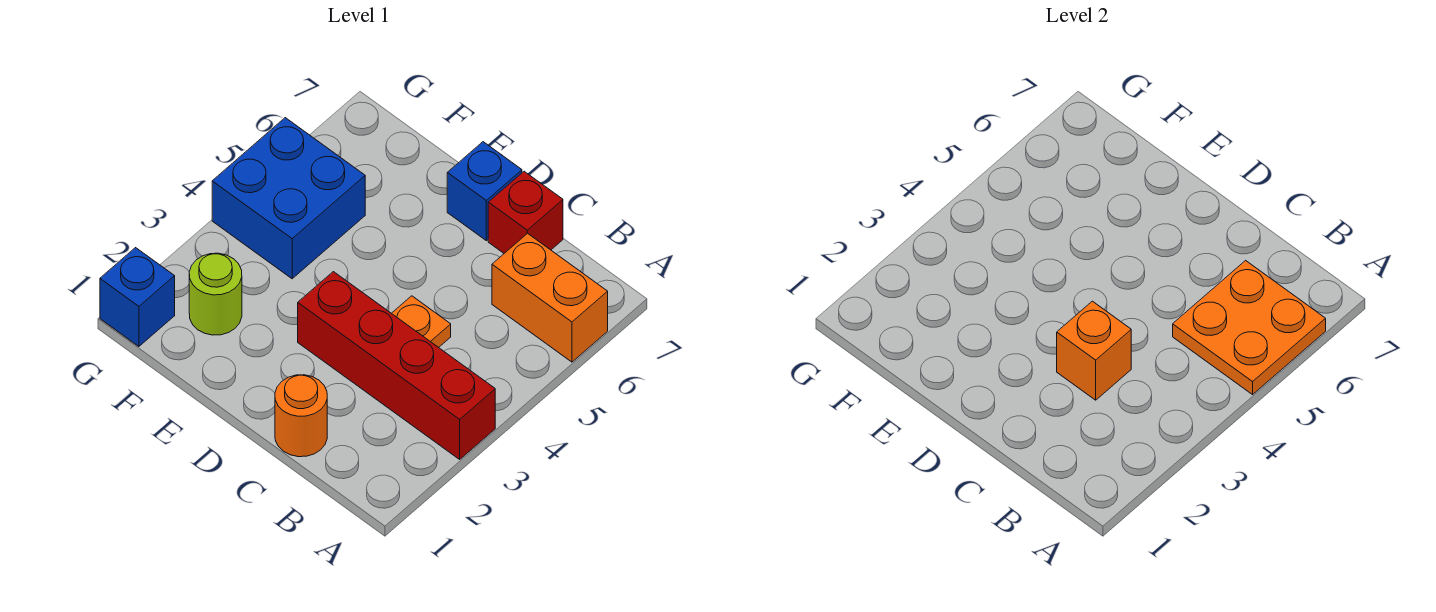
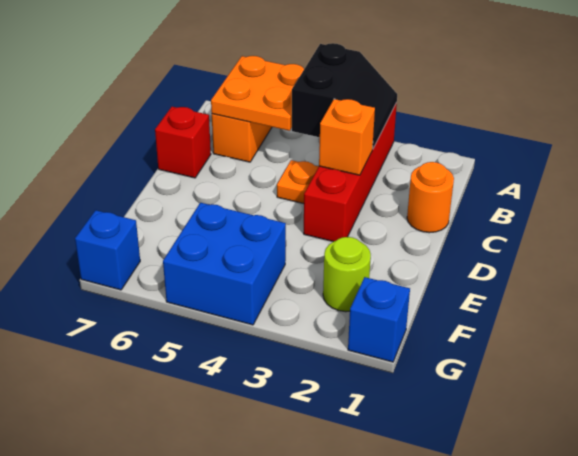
none -> black slope A3:B4 level 2 top 4
blue brick D7 level 1 -> blue brick G7 level 1

